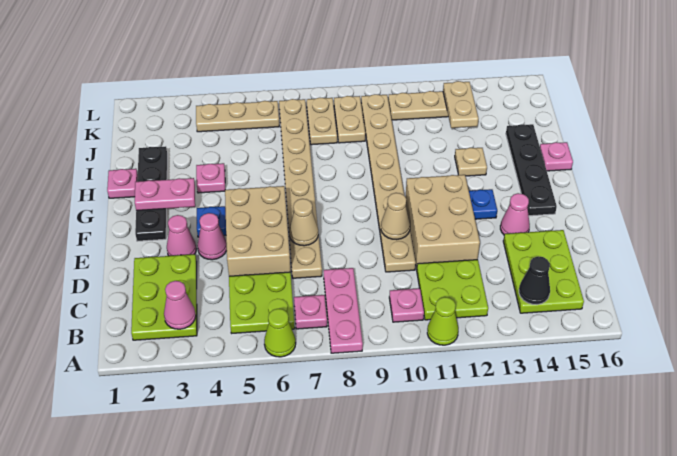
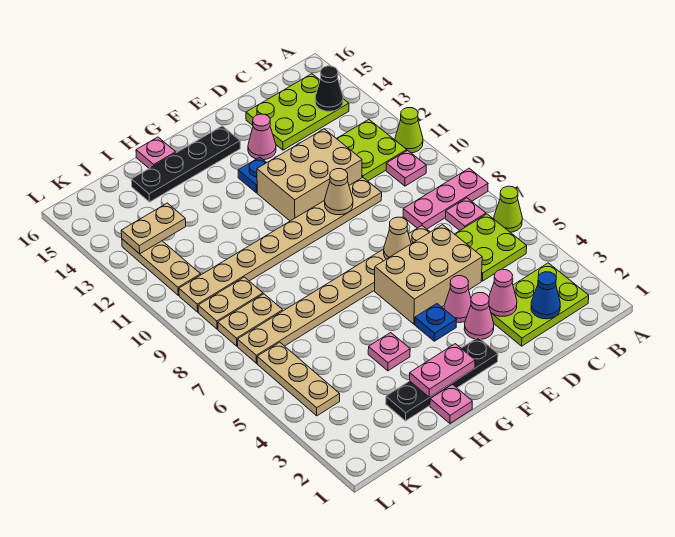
pink cone B3 level 2 -> pink cone D3 level 2
none -> blue cone C2 level 2
pink plate G2:G3 level 2 -> pink plate G2:H2 level 2
tan plate H13 level 1 -> none

